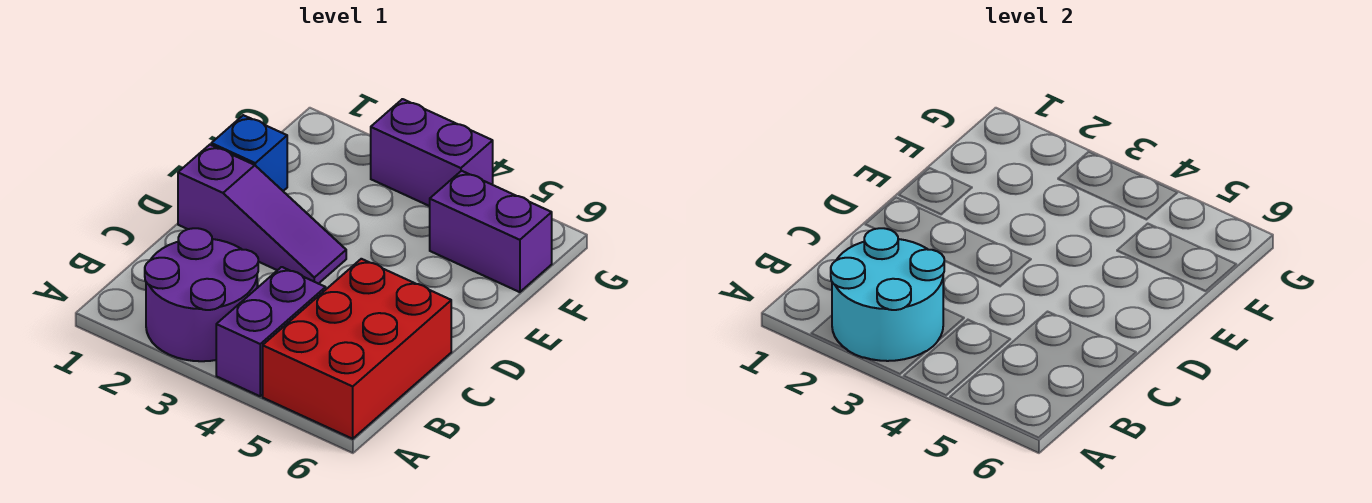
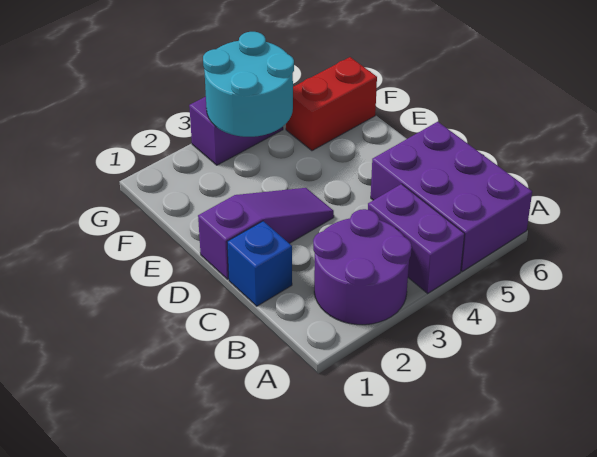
cyan round brick A2:B3 level 2 -> cyan round brick F3:G4 level 2
red brick A5:C6 level 1 -> purple brick A5:C6 level 1
blue brick E1 level 1 -> blue brick C1 level 1
purple brick F5:F6 level 1 -> red brick F5:F6 level 1

